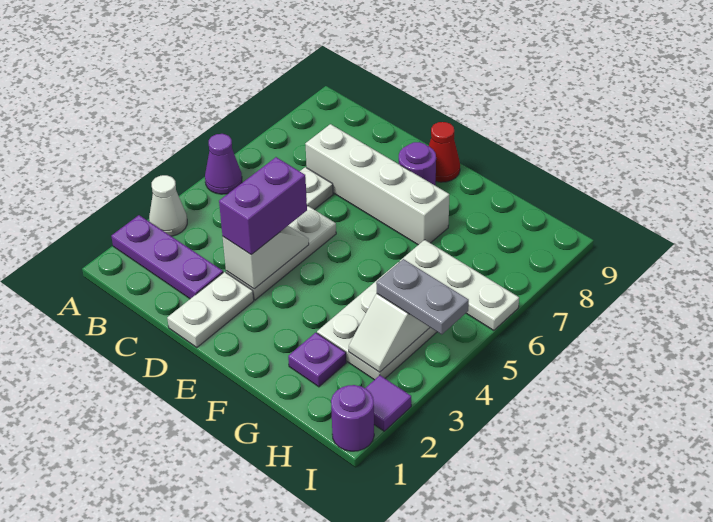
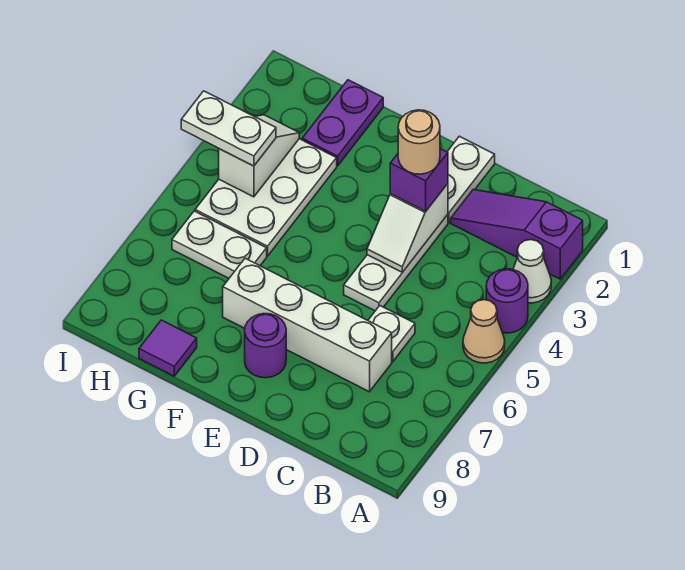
purple plate A2:C2 level 1 -> purple slope A2:C2 level 1 top A
purple cone A5 level 1 -> tan cone A5 level 1
purple brick D3:D4 level 3 -> purple brick D3 level 3
none -> tan round brick D3 level 4
red cone E9 level 1 -> none
purple plate G2 level 1 -> purple plate G1:G2 level 1
white plate G6:I6 level 1 -> white plate G6:H6 level 1
grey plate H4:I4 level 3 -> white plate H4:I4 level 3
purple round brick I1 level 1 -> purple round brick A4 level 1
purple tile I2 level 1 -> purple tile G9 level 1

